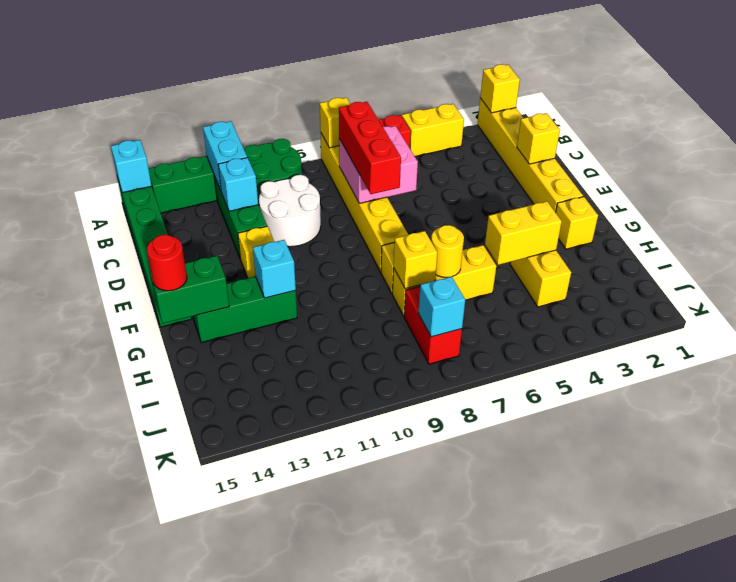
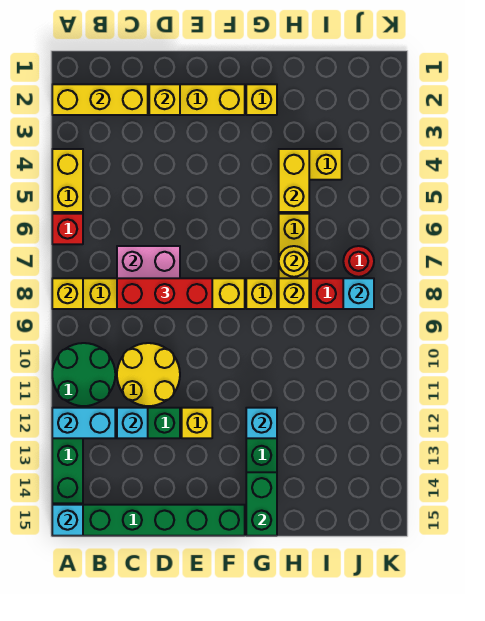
yellow brick A2 level 2 -> yellow brick A2:C2 level 2
white round brick C10:D11 level 1 -> yellow round brick C10:D11 level 1
red round brick G15 level 3 -> red round brick J7 level 1

